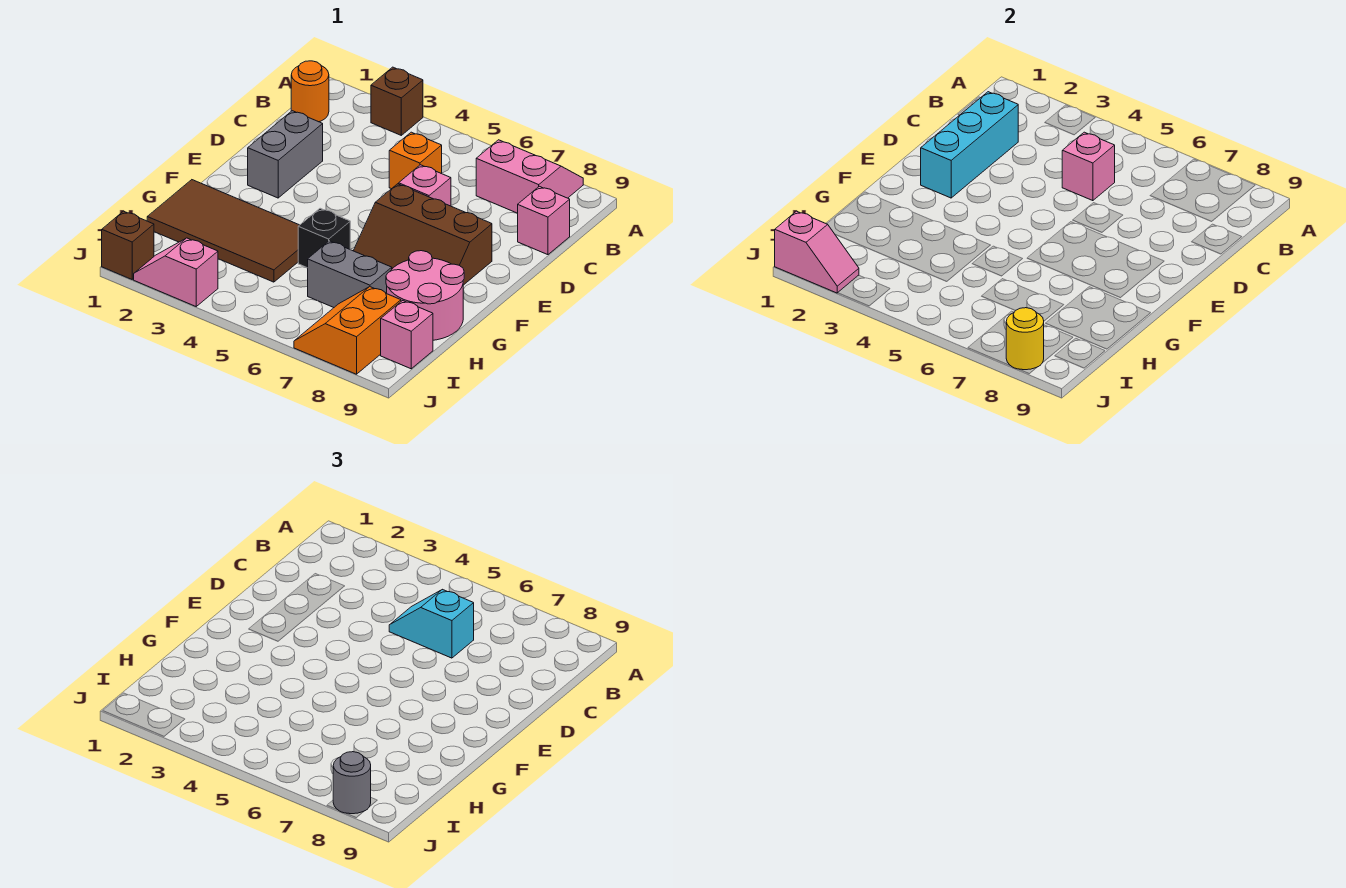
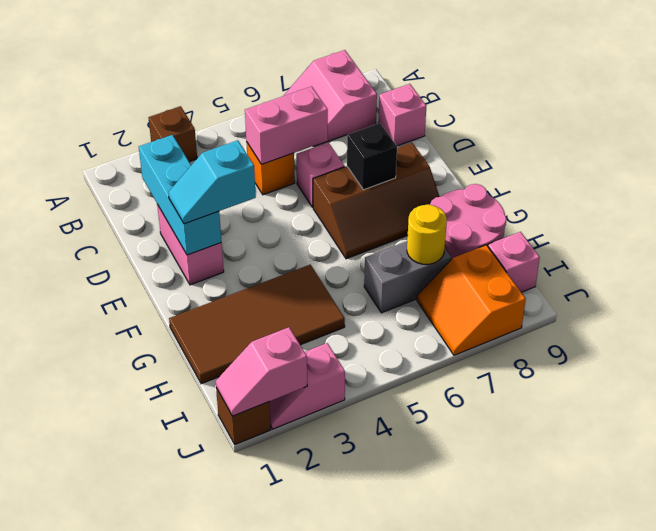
pink slope A7:B8 level 1 top B -> pink slope A7:B8 level 1 top 8
orange round brick B1 level 1 -> none
pink brick C5 level 2 -> pink brick C5:C6 level 2
cyan slope C5:C6 level 3 top 6 -> cyan slope E2:E3 level 3 top 3
grey brick D2:E2 level 1 -> pink brick D2:E2 level 1
black brick G5 level 1 -> black brick E7 level 2
pink slope J1:J2 level 2 top 1 -> pink slope J1:J2 level 2 top 2
yellow round brick J8 level 2 -> yellow round brick H7 level 2
grey round brick J8 level 3 -> none

